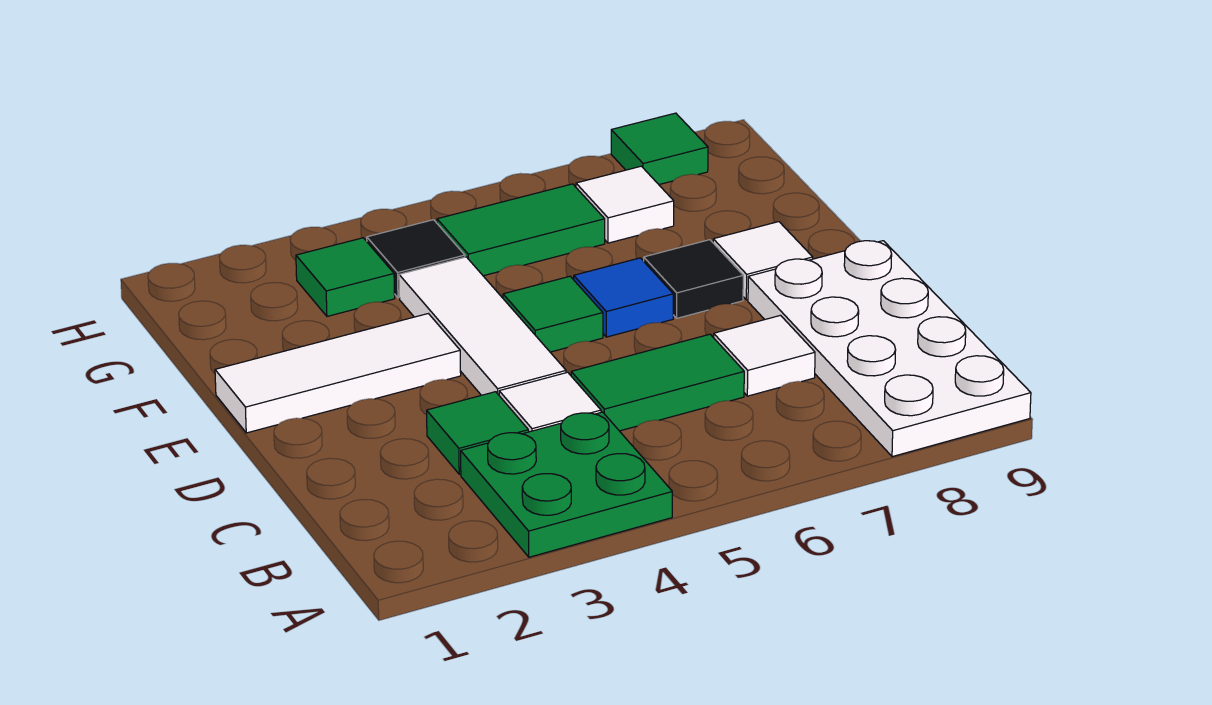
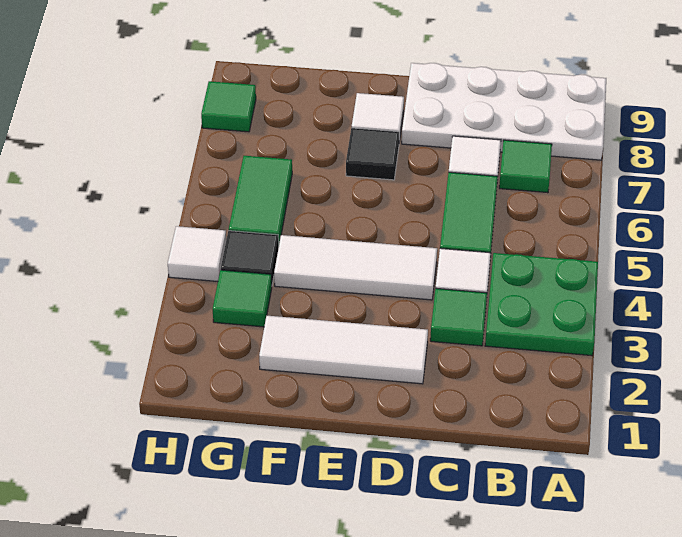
white tile E1:E3 level 1 -> white tile D2:F2 level 1
green tile E5 level 1 -> green tile B7 level 1
blue tile E6 level 1 -> none
white tile G7 level 1 -> white tile H4 level 1

